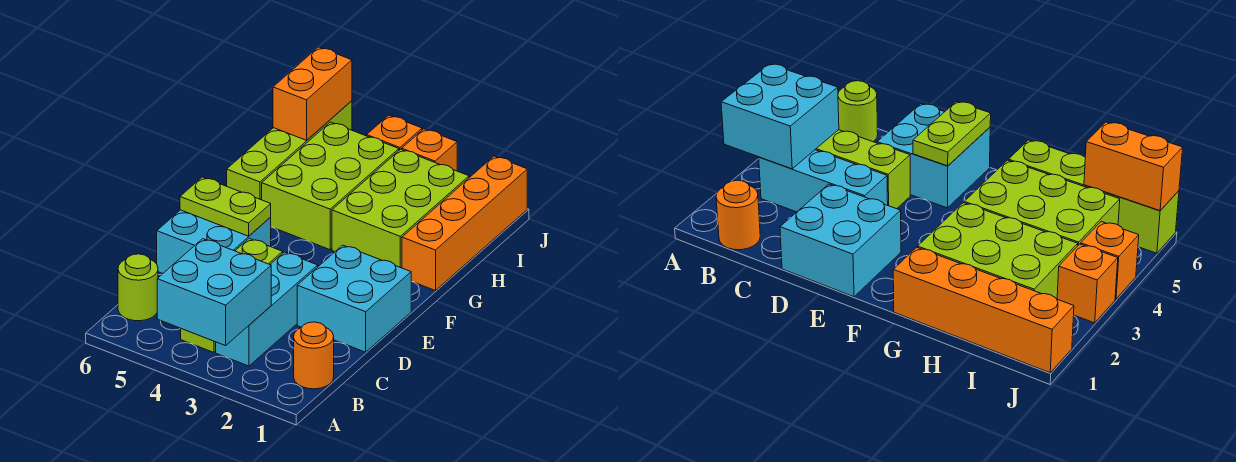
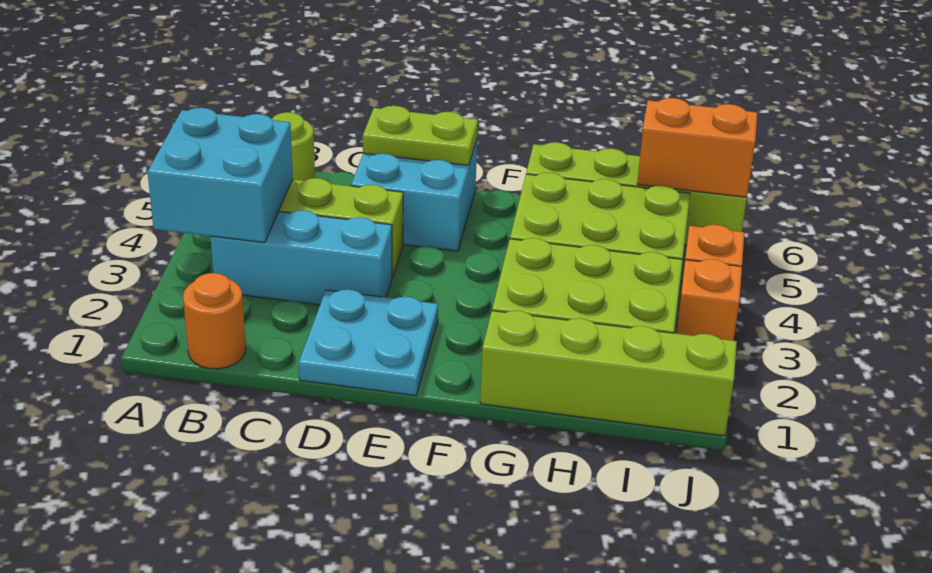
cyan brick D1:E2 level 1 -> cyan plate D1:E2 level 1
lime plate E5:E6 level 2 -> lime plate D6:E6 level 2
orange brick G1:J1 level 1 -> lime brick G1:J1 level 1

